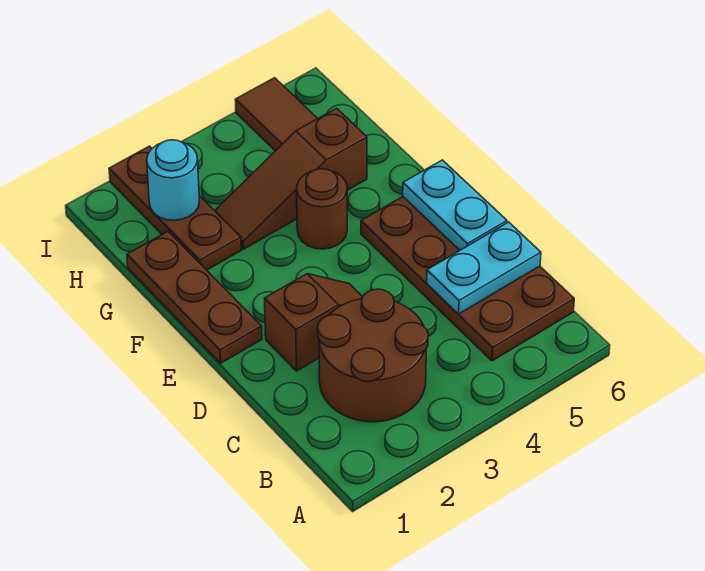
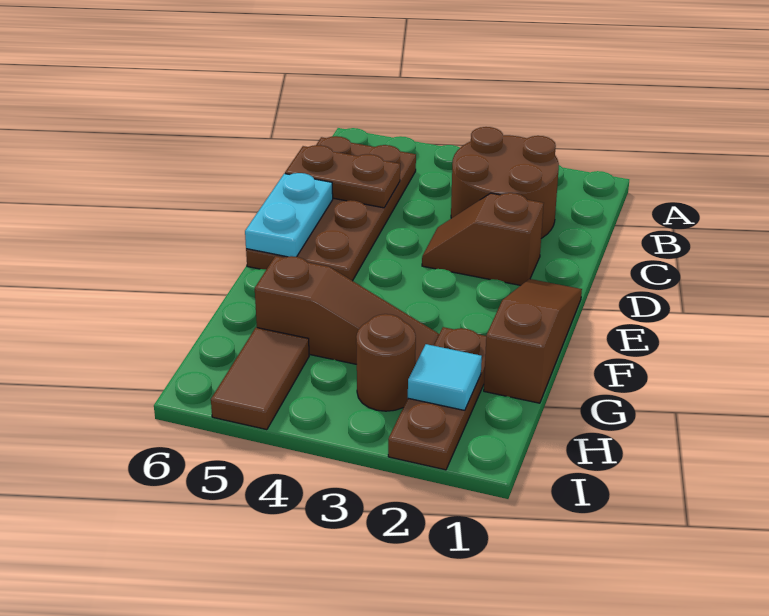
cyan plate C5:C6 level 2 -> brown plate C5:C6 level 2
brown plate E1:G1 level 1 -> brown slope E1:G1 level 1 top G
brown round brick F4 level 1 -> brown round brick H3 level 1
cyan round brick H2 level 2 -> cyan tile H2 level 2

